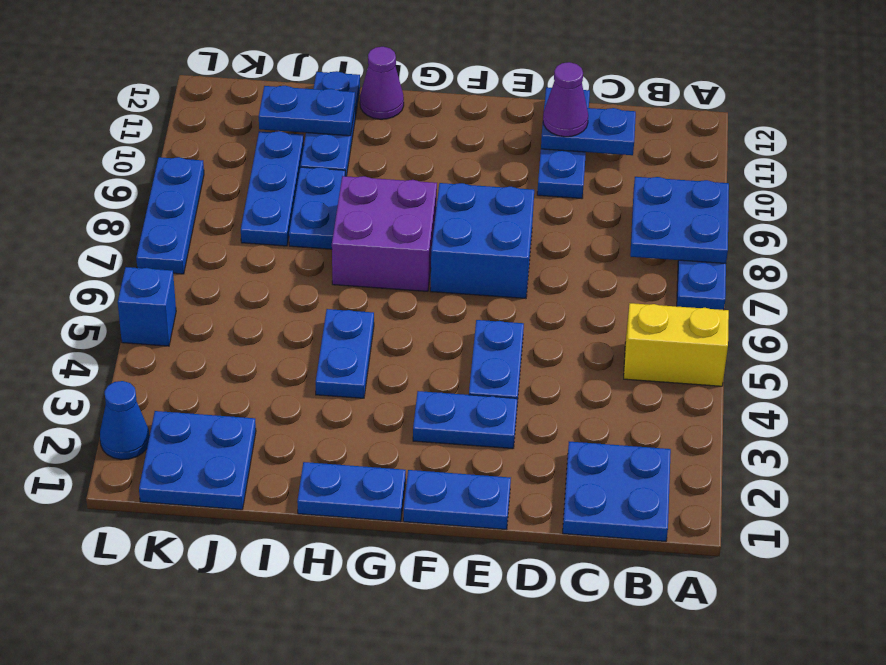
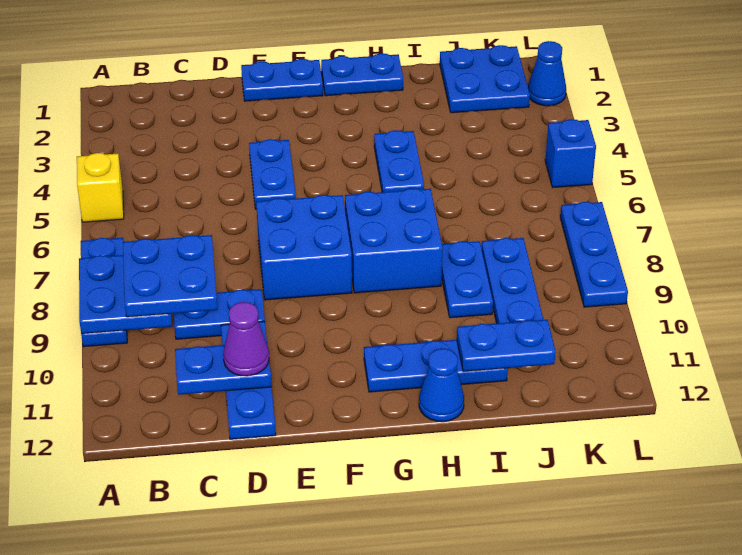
yellow brick A5:B5 level 1 -> yellow brick A5 level 1
blue plate B1:C2 level 1 -> blue plate B8:C9 level 3
blue plate E3:F3 level 1 -> blue plate C9:D9 level 1
purple brick G7:H8 level 1 -> blue brick G7:H8 level 1
purple cone H12 level 1 -> blue cone H12 level 1
blue plate I10:I12 level 1 -> blue plate G11:I11 level 1

